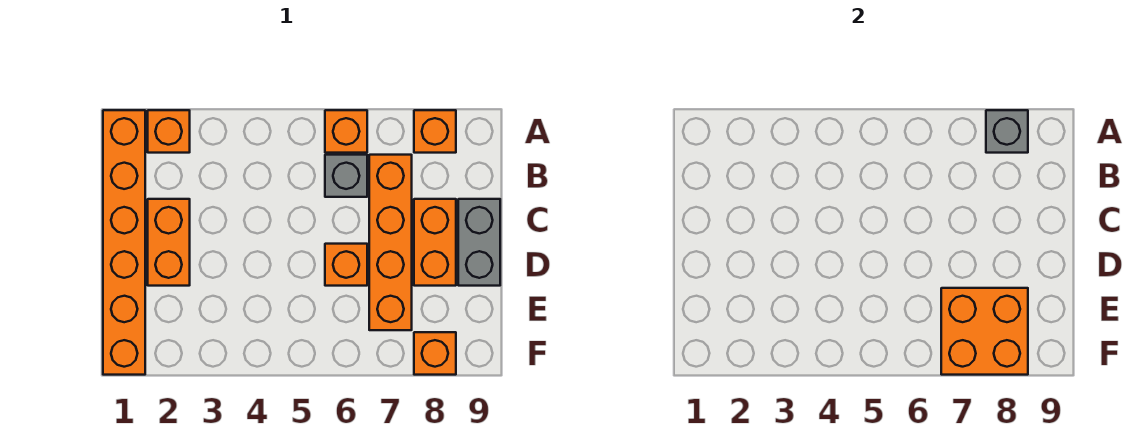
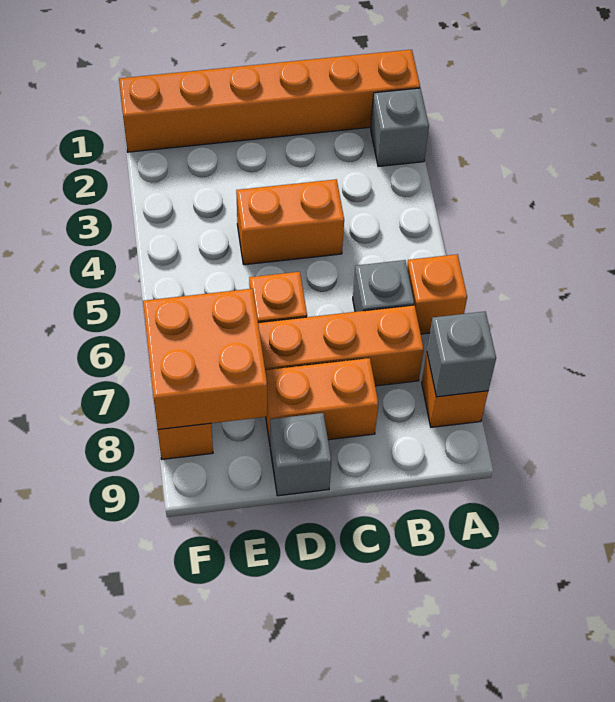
orange brick A2 level 1 -> grey brick A2 level 1
orange brick C2:D2 level 1 -> orange brick C4:D4 level 1
grey brick C9:D9 level 1 -> grey brick D9 level 1

